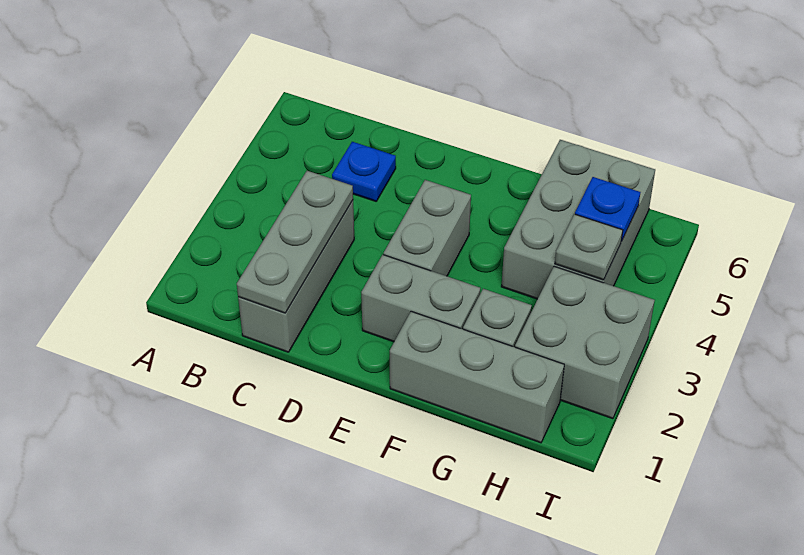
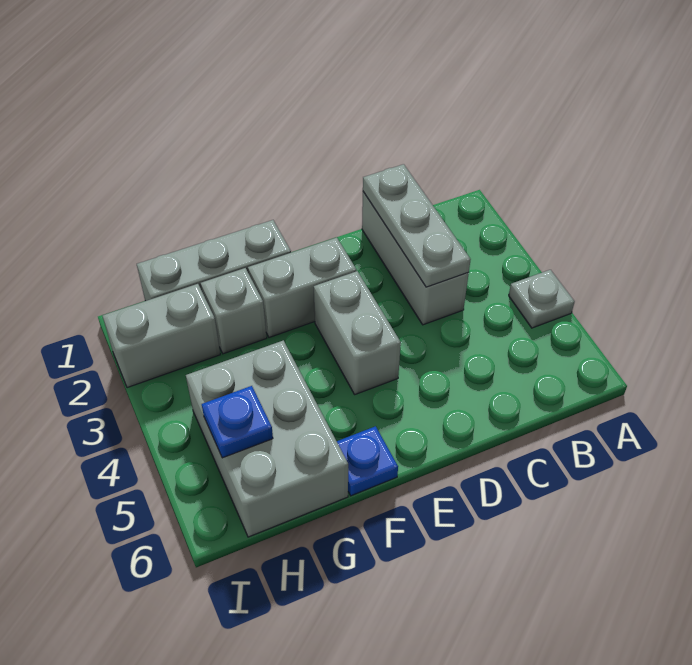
blue plate C5 level 1 -> blue plate F6 level 1
grey brick H2:I3 level 1 -> grey brick H2:I2 level 1
grey plate H4 level 2 -> grey plate A4 level 1

